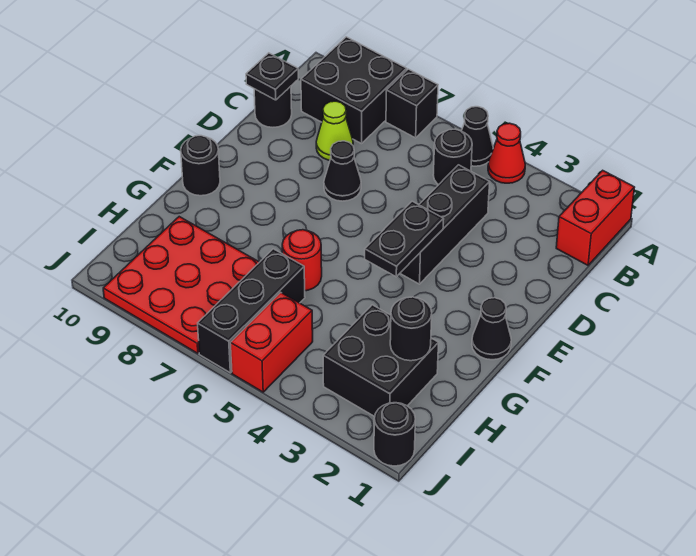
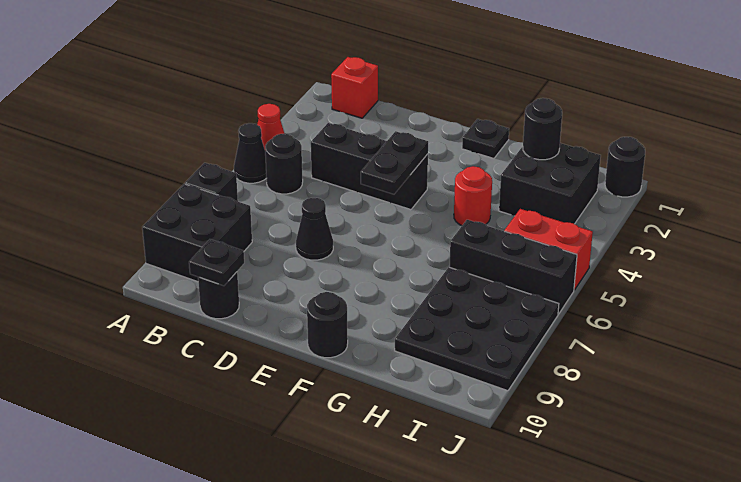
red brick A1:B1 level 1 -> red brick B1 level 1
lime cone C8 level 1 -> none
black plate E4:F4 level 2 -> black plate E4:E5 level 2
black cone F1 level 1 -> black plate F1 level 1
red round brick G6 level 1 -> red round brick G4 level 1
red plate H7:J9 level 1 -> black plate H7:J9 level 1

